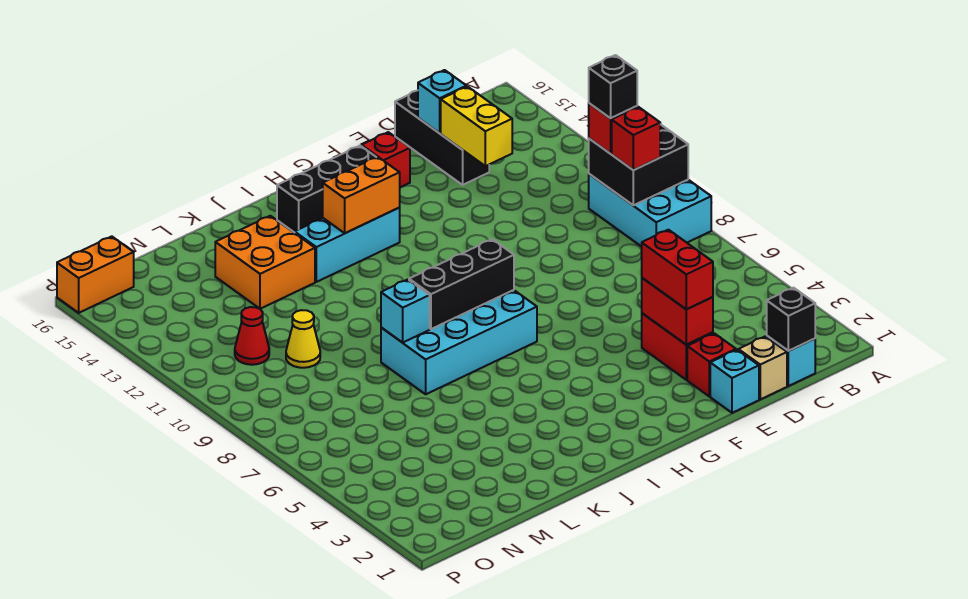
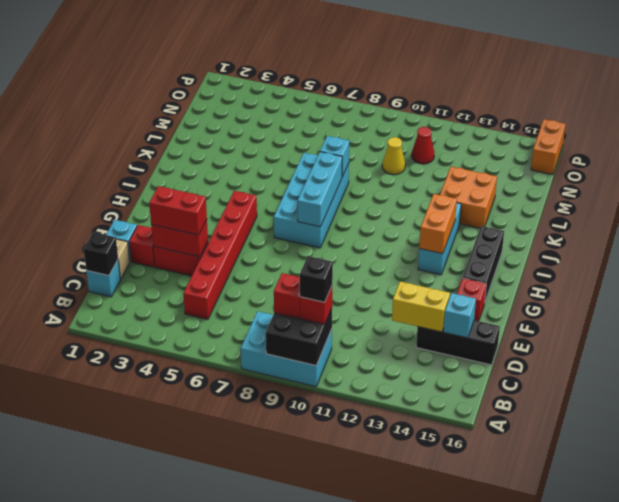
none -> red brick C5:H5 level 1
black brick H8:J8 level 2 -> cyan brick H8:J8 level 2

